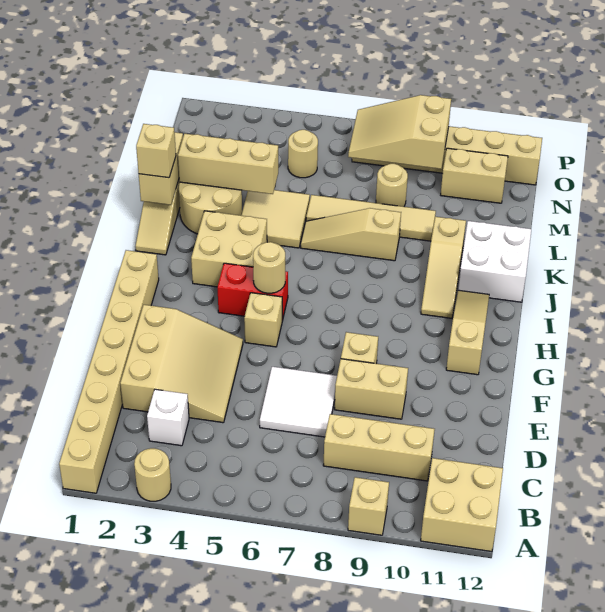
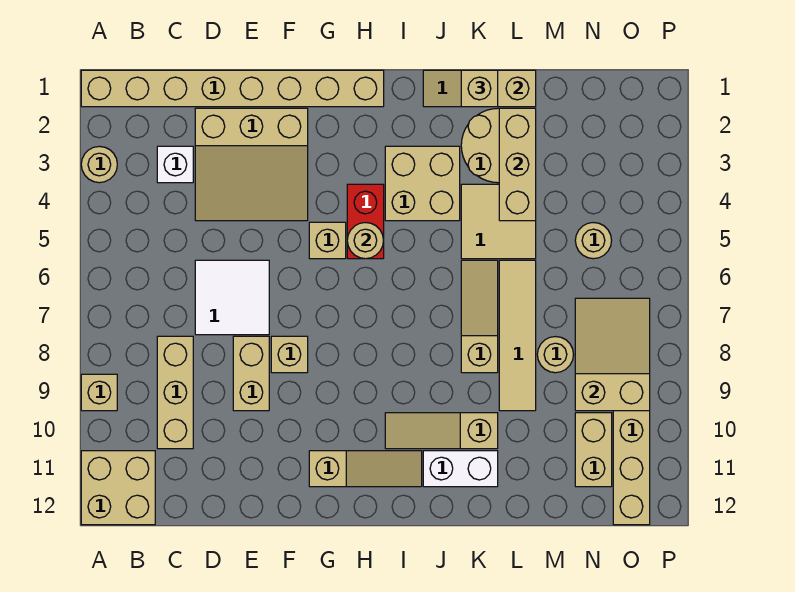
white brick J11:K12 level 1 -> white brick J11:K11 level 1

